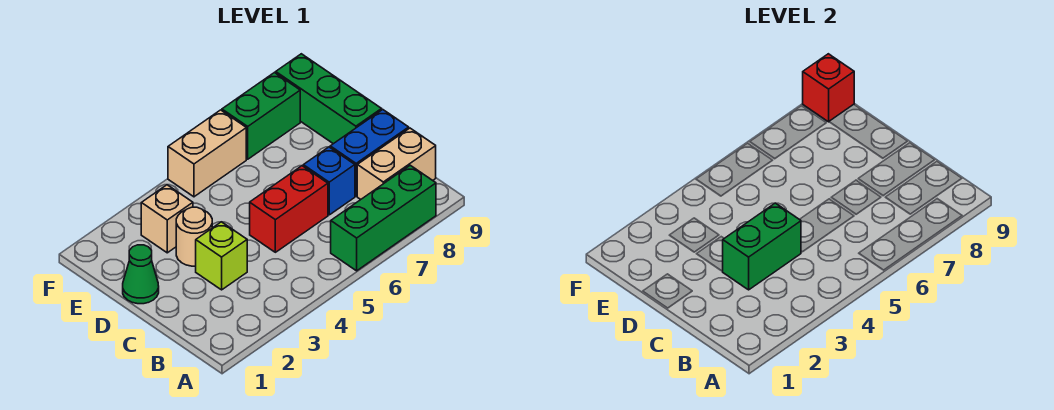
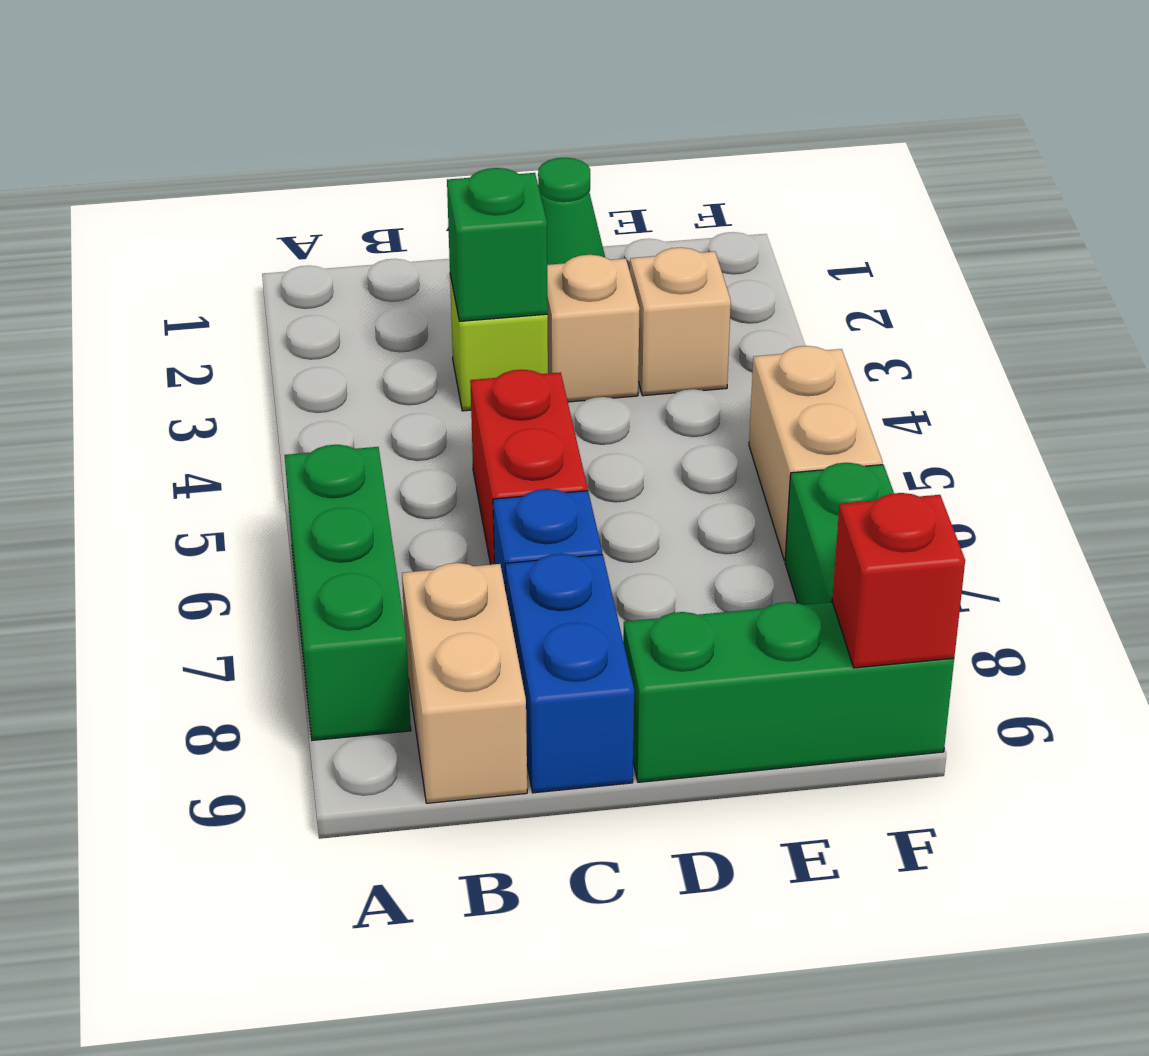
green brick C3:C4 level 2 -> green brick C3 level 2
tan round brick D3 level 1 -> tan brick D3 level 1

